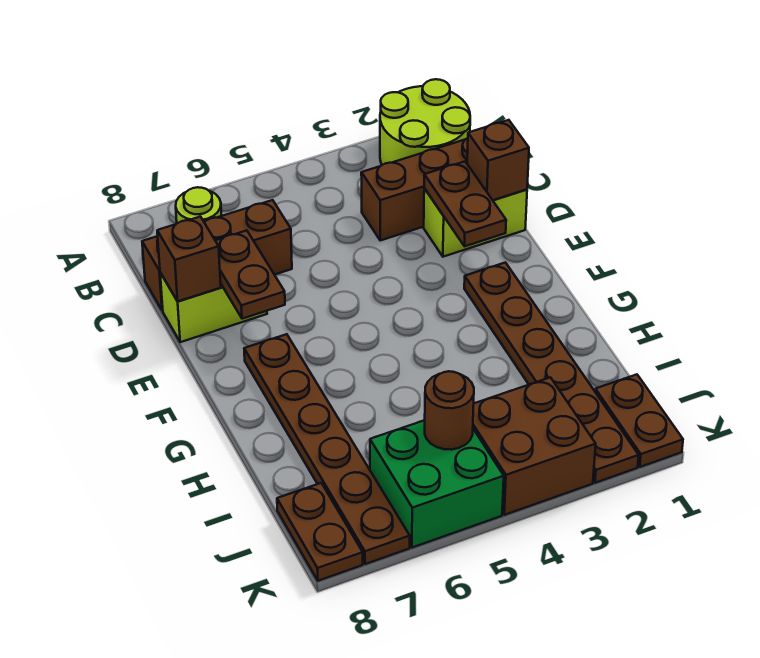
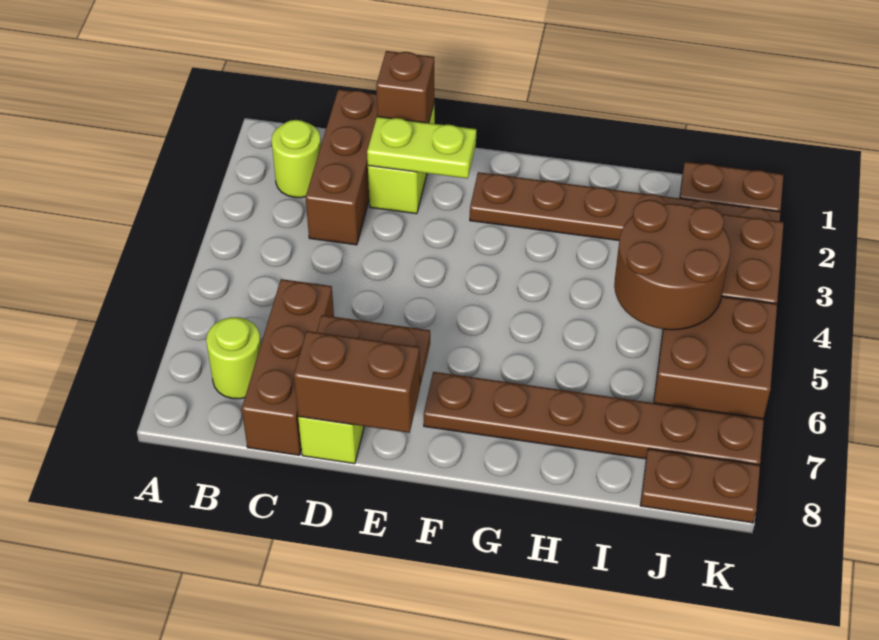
lime round brick A1:B2 level 1 -> lime round brick B2 level 1
brown plate D2:E2 level 2 -> lime plate D2:E2 level 2
brown brick D8 level 2 -> brown brick D8:E8 level 2
green brick J5:K6 level 1 -> brown brick J5:K6 level 1
brown round brick J5 level 2 -> brown round brick I4:J5 level 2

